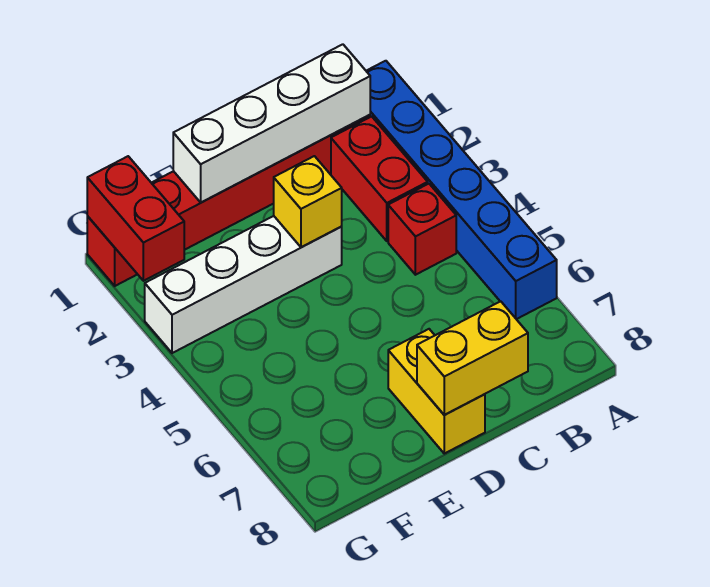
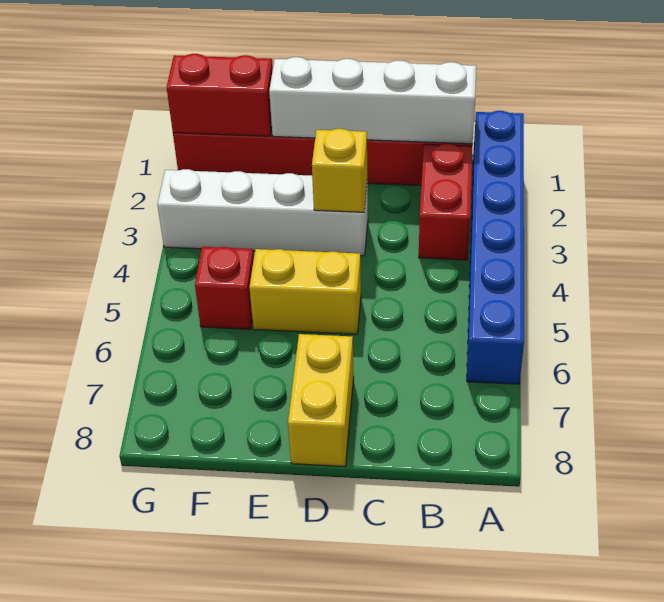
red brick B4 level 1 -> red brick F5 level 1
yellow brick C8:D8 level 2 -> yellow brick D5:E5 level 1
red brick G1:G2 level 2 -> red brick F1:G1 level 2

